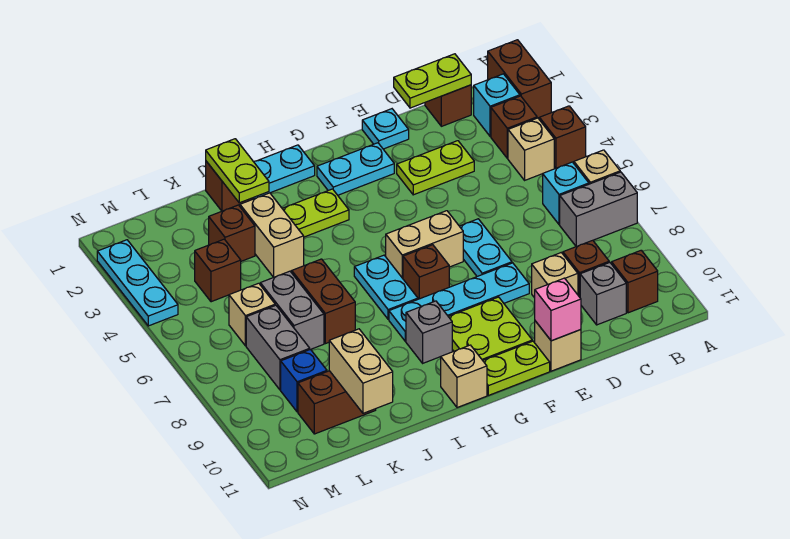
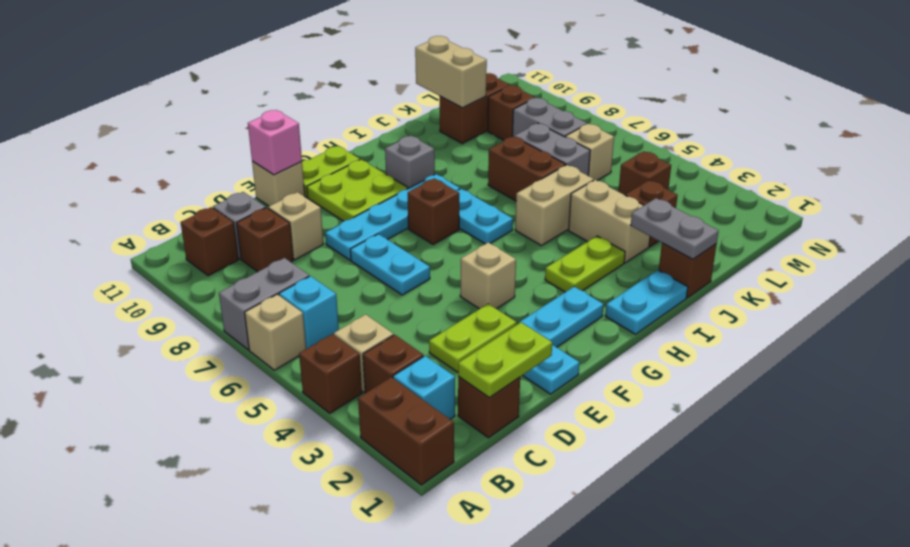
tan brick F6:G6 level 1 -> tan brick I5:J5 level 1
tan brick H11 level 1 -> tan brick F4 level 1
lime plate J1:J2 level 2 -> grey plate J1:J2 level 2
blue brick L9 level 1 -> brown brick L9 level 1
cyan plate N2:N4 level 1 -> none

